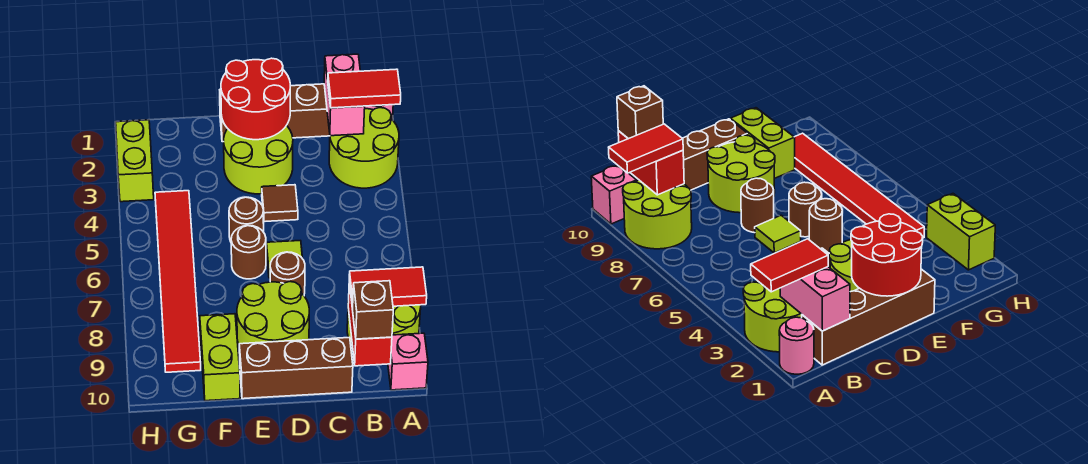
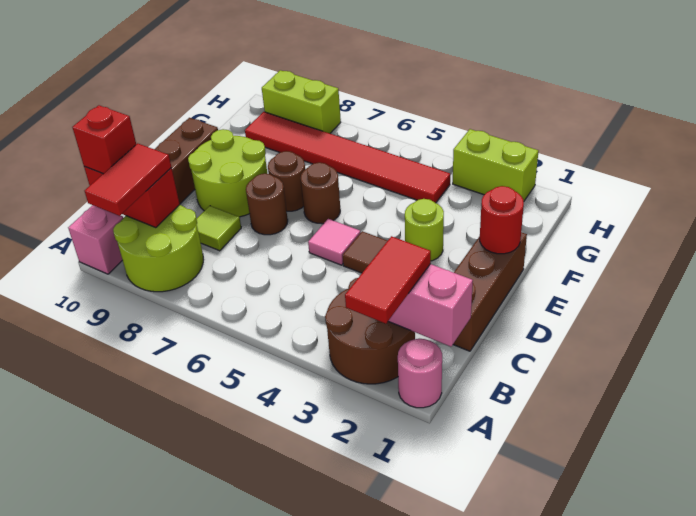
lime round brick A2:B3 level 1 -> brown round brick A2:B3 level 1
brown brick B1:E1 level 1 -> brown brick C1:E1 level 1
brown brick B10 level 3 -> red brick B10 level 3
red round brick D1:E2 level 2 -> red round brick E1 level 2
lime round brick D2:E3 level 1 -> lime round brick E3 level 1
none -> pink tile D5 level 1
lime tile D6 level 1 -> lime tile C8 level 1
brown round brick E5 level 1 -> brown round brick E7 level 1
lime brick F9:F10 level 1 -> lime brick H8:H9 level 1

